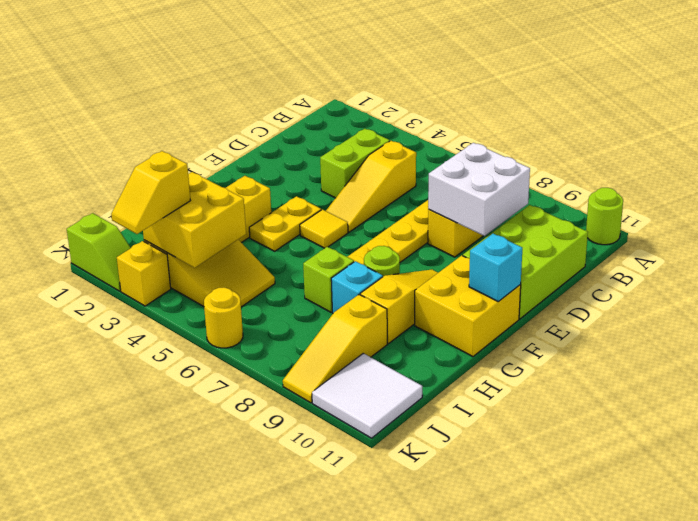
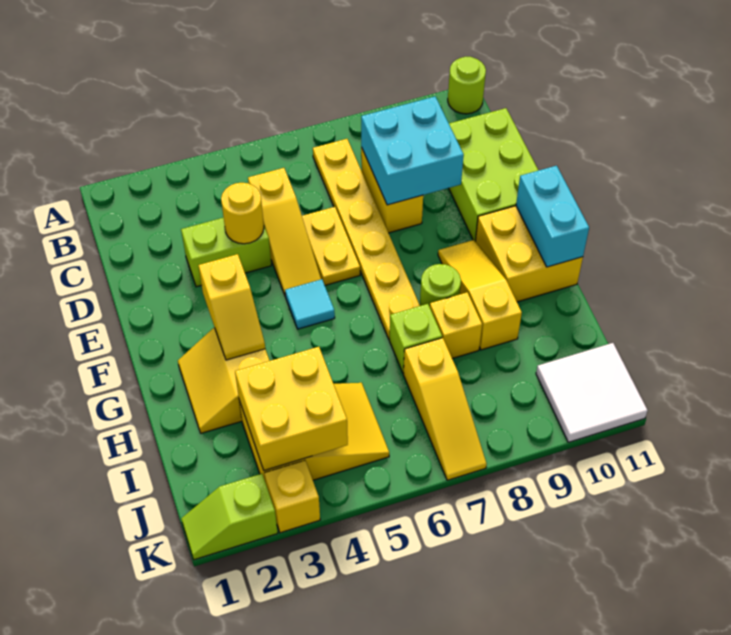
lime brick C4:D4 level 1 -> lime brick D3:D4 level 1
white brick C8:D9 level 2 -> cyan brick C8:D9 level 2
yellow plate F4:G4 level 1 -> yellow plate D6:E6 level 1
yellow tile F5 level 1 -> cyan tile F5 level 1
cyan brick F11 level 2 -> cyan brick F11:G11 level 2
cyan brick H8 level 1 -> yellow brick H8 level 1
yellow slope I9:K9 level 1 top I -> yellow slope I7:K7 level 1 top I
yellow slope J3:K3 level 3 top J -> yellow slope F3:G3 level 2 top F
lime slope K1:K2 level 1 top 1 -> lime slope K1:K2 level 1 top 2
yellow round brick K6 level 1 -> yellow round brick D4 level 2

